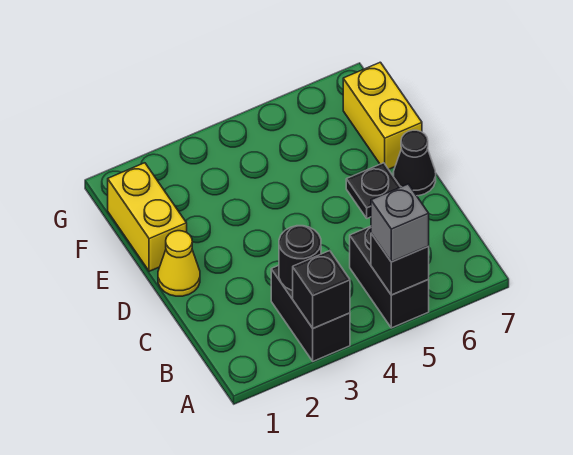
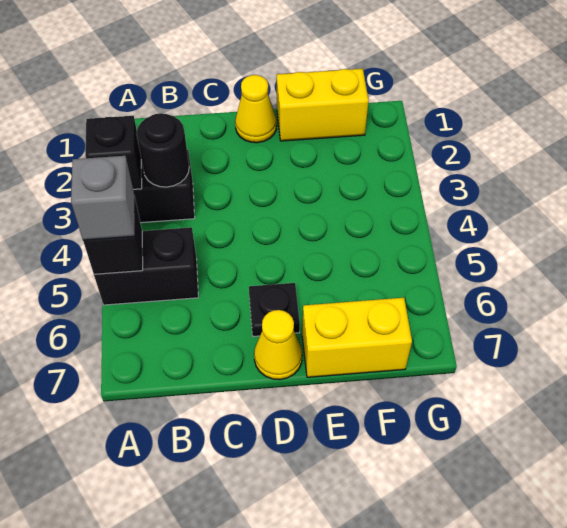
black cone D7 level 1 -> yellow cone D7 level 1

